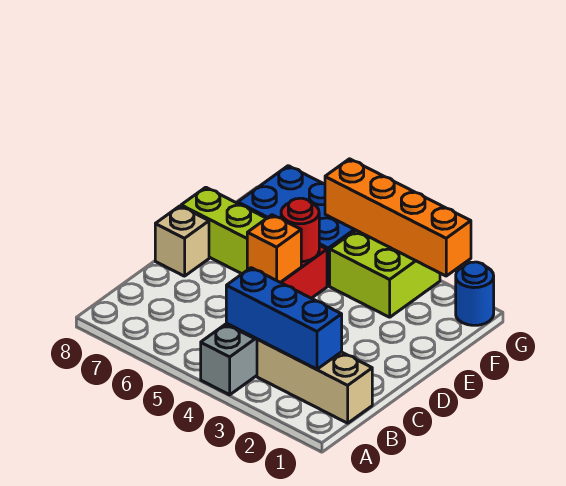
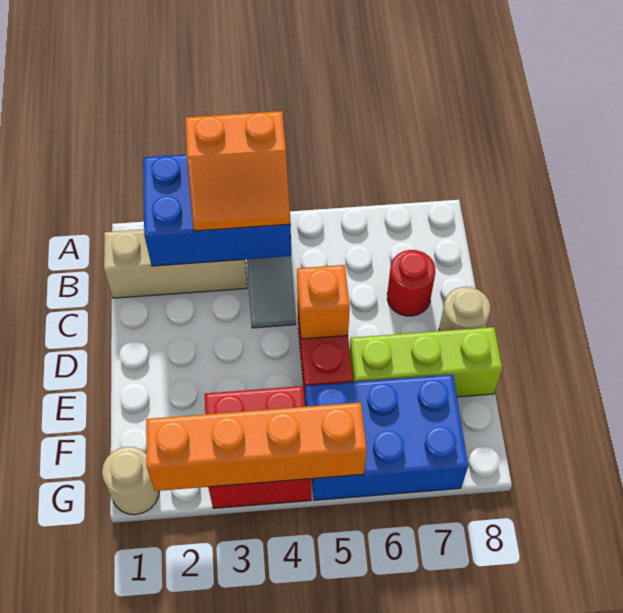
none -> orange slope A3:B4 level 3 top A
blue brick B2:B4 level 2 -> blue brick A2:B4 level 2
tan brick D8 level 1 -> tan round brick D8 level 1
red round brick E5 level 2 -> red round brick C7 level 1
lime brick F3:G4 level 1 -> red brick F3:G4 level 1
blue round brick G1 level 1 -> tan round brick G1 level 1

